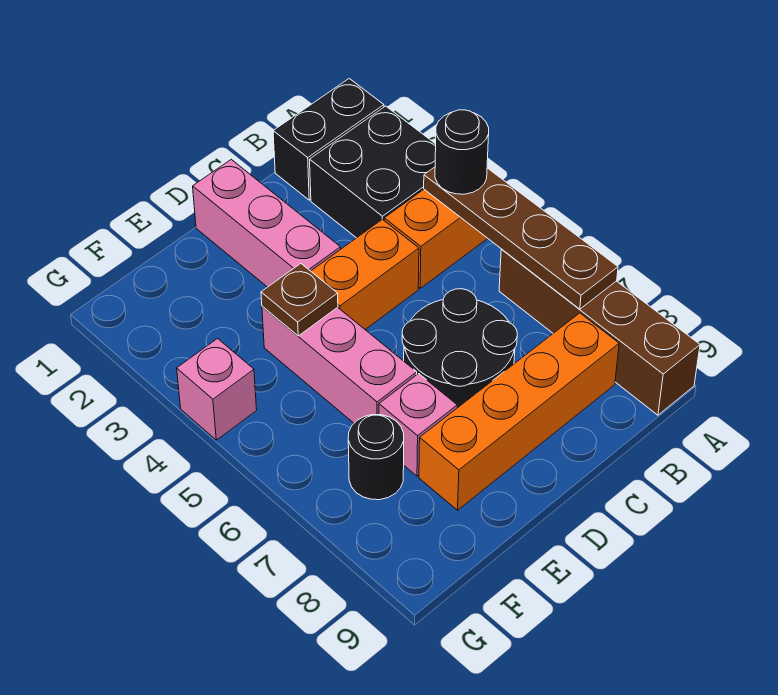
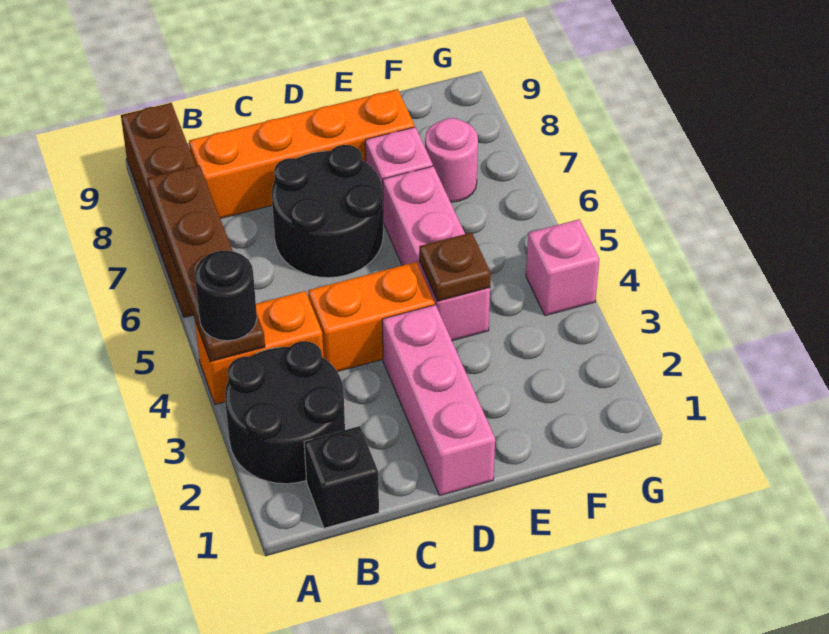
black brick A1:B1 level 1 -> black brick B1 level 1
black brick A2:B3 level 1 -> black round brick A2:B3 level 1
black round brick F7 level 1 -> pink round brick F7 level 1

